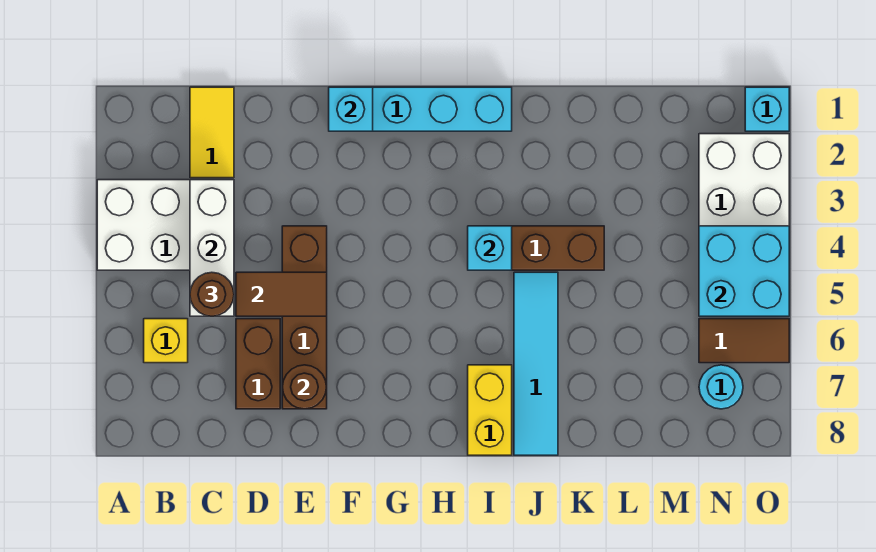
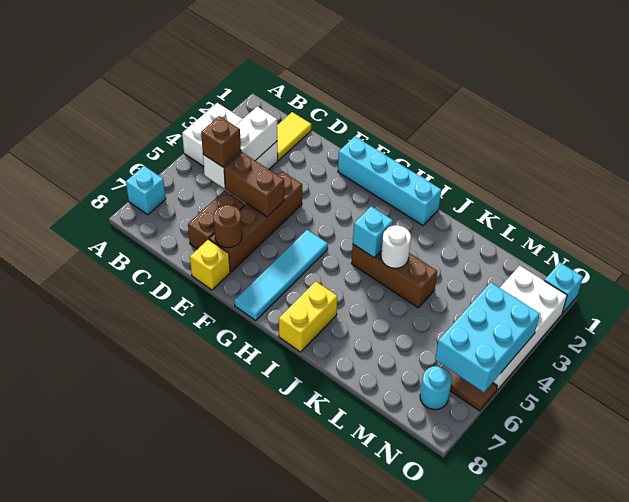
yellow brick B6 level 1 -> yellow brick E8 level 1
brown round brick C5 level 3 -> brown brick C5 level 3
brown tile D5:E5 level 2 -> brown brick D5:E5 level 2
cyan brick F1 level 2 -> cyan brick A7 level 1
none -> white round brick J4 level 2
cyan tile J5:J8 level 1 -> cyan tile G5:G8 level 1
cyan brick N4:O5 level 2 -> cyan brick N4:O6 level 2

